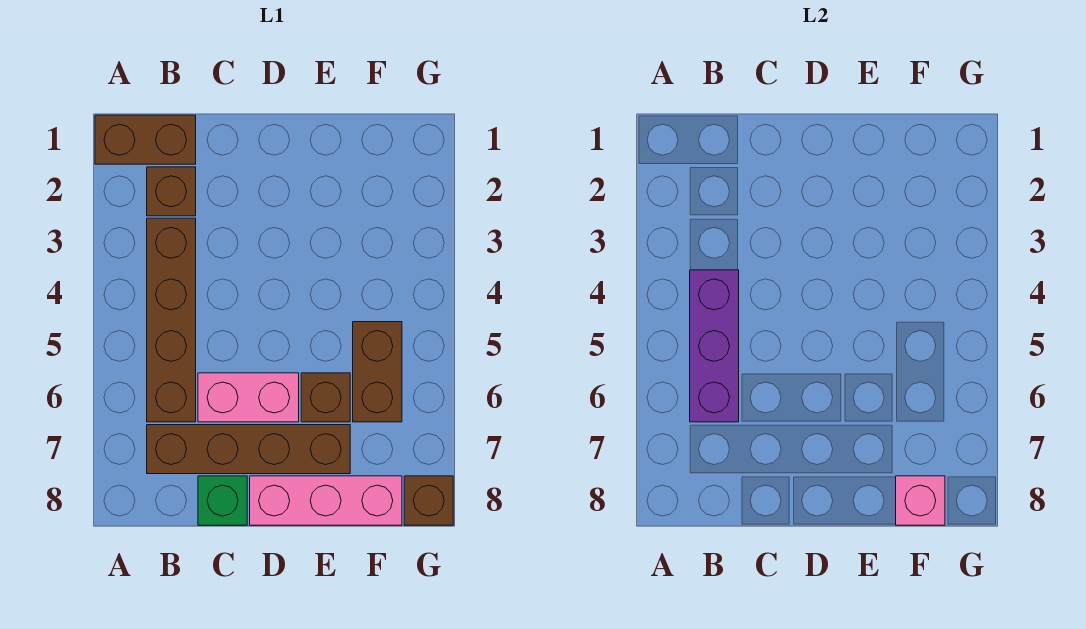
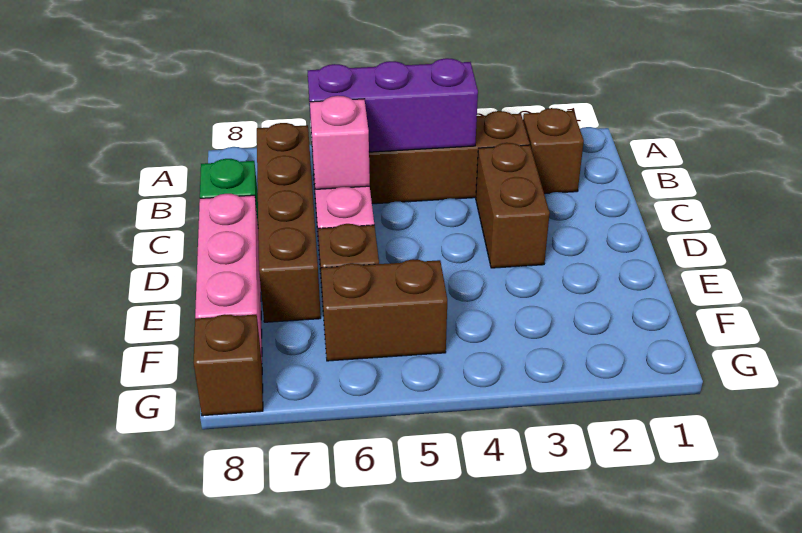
brown brick A1:B1 level 1 -> brown brick C3:D3 level 1
pink brick F8 level 2 -> pink brick C6 level 2

